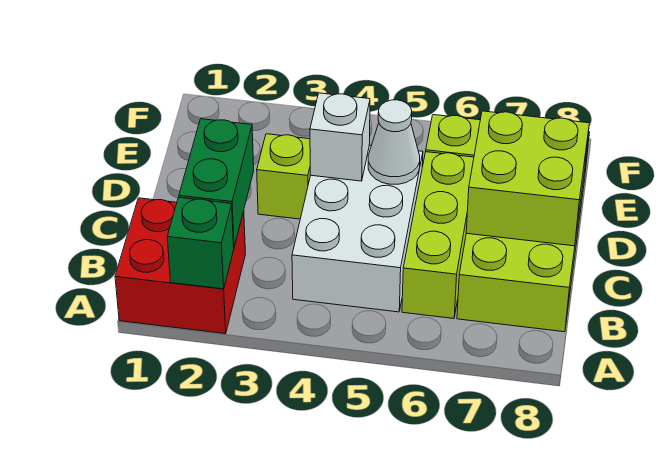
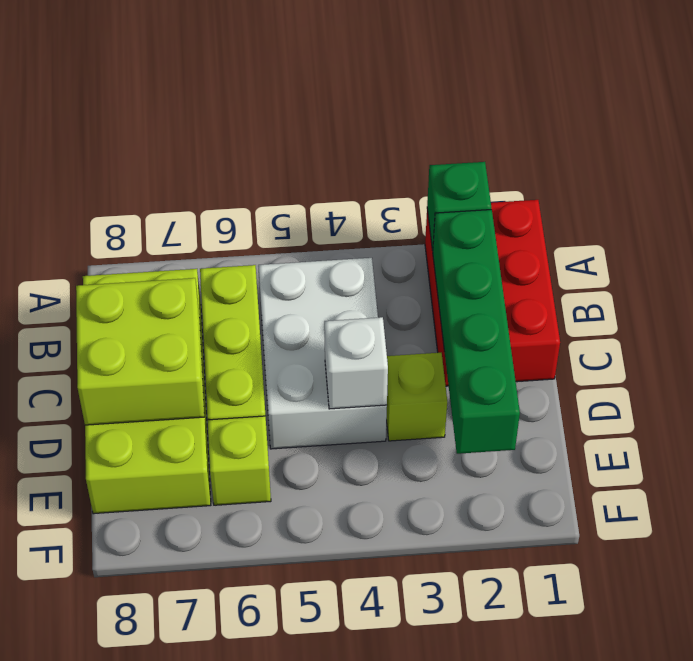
red brick A1:B2 level 1 -> red brick A1:C2 level 1
green brick B2:C2 level 2 -> green brick B2:E2 level 2
white cone D5 level 2 -> none

